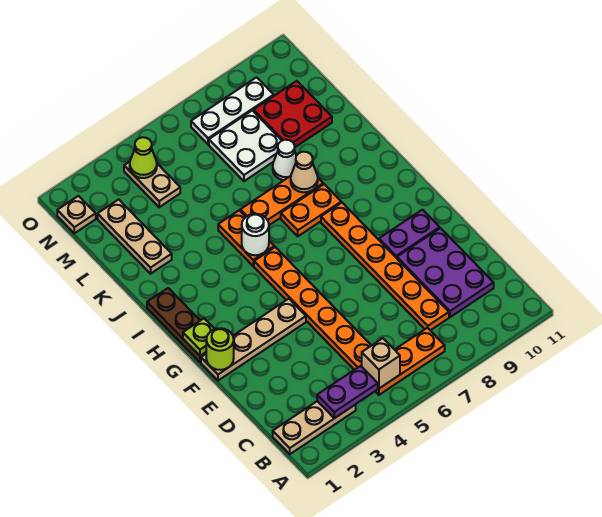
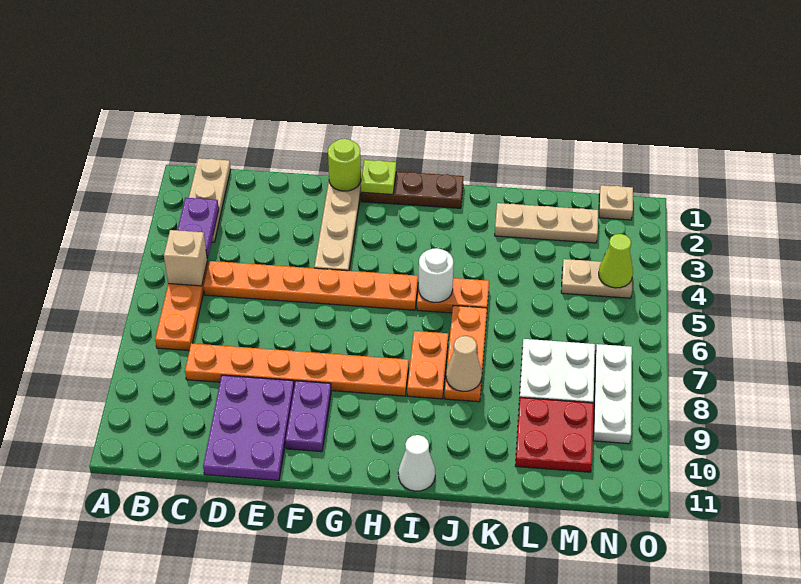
purple plate C9:E10 level 1 -> purple plate D9:E11 level 1
white cone K8 level 1 -> white cone I11 level 1

